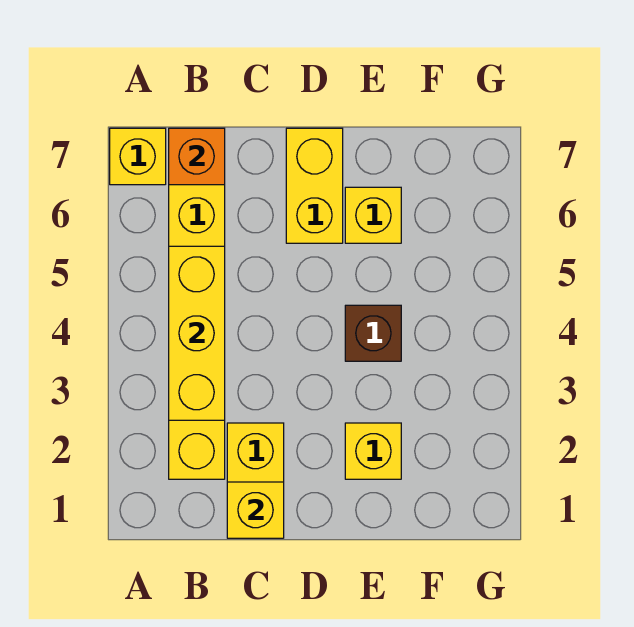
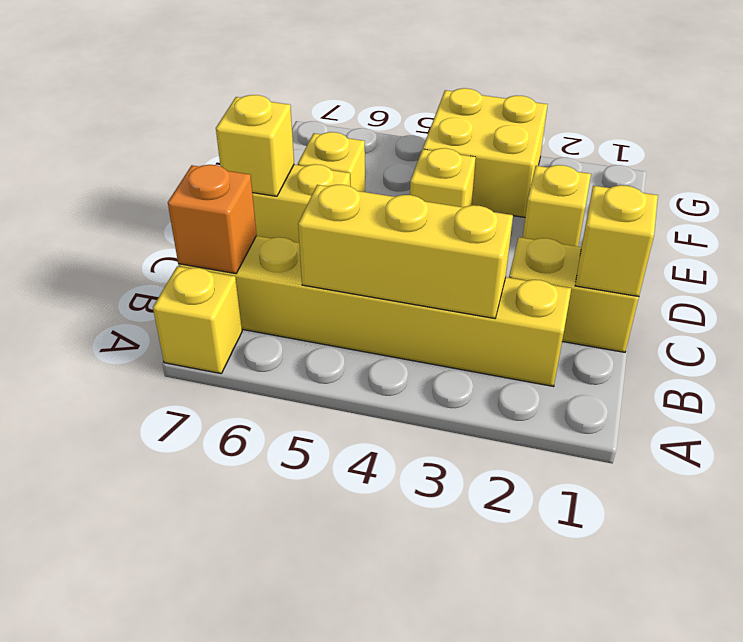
none -> yellow brick D7 level 2
brown brick E4 level 1 -> yellow brick E4 level 1
none -> yellow brick F3:G4 level 1

